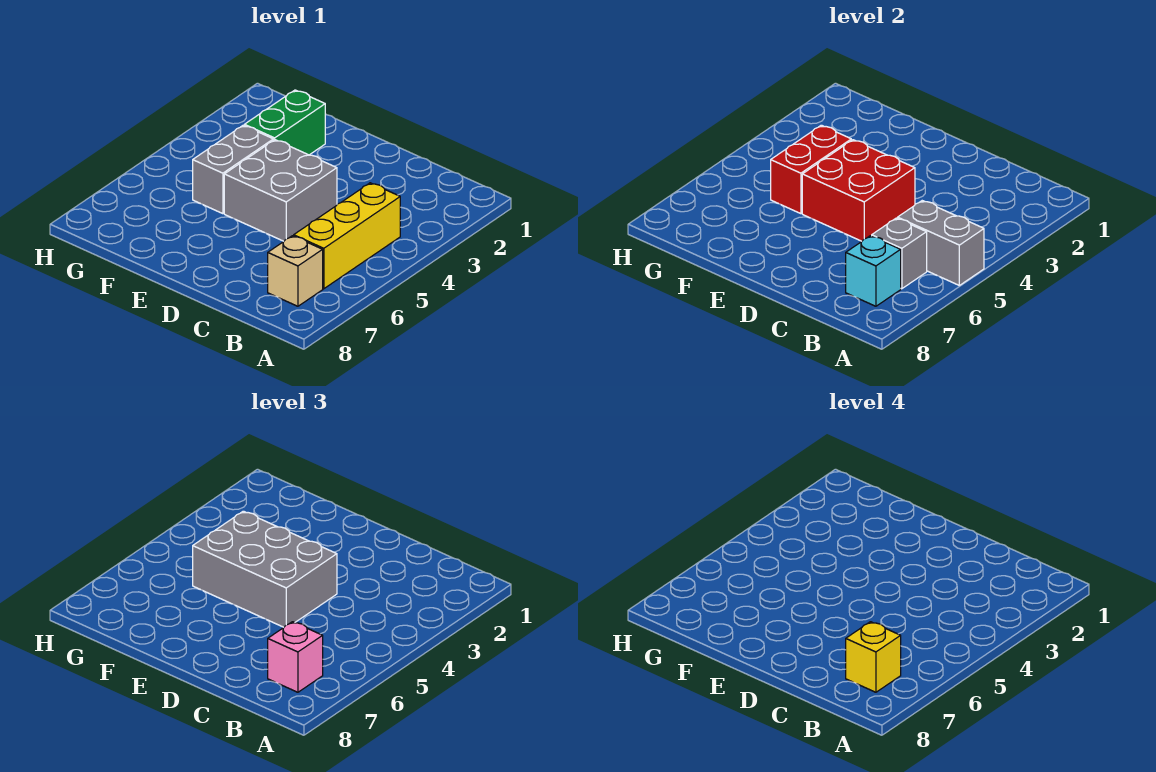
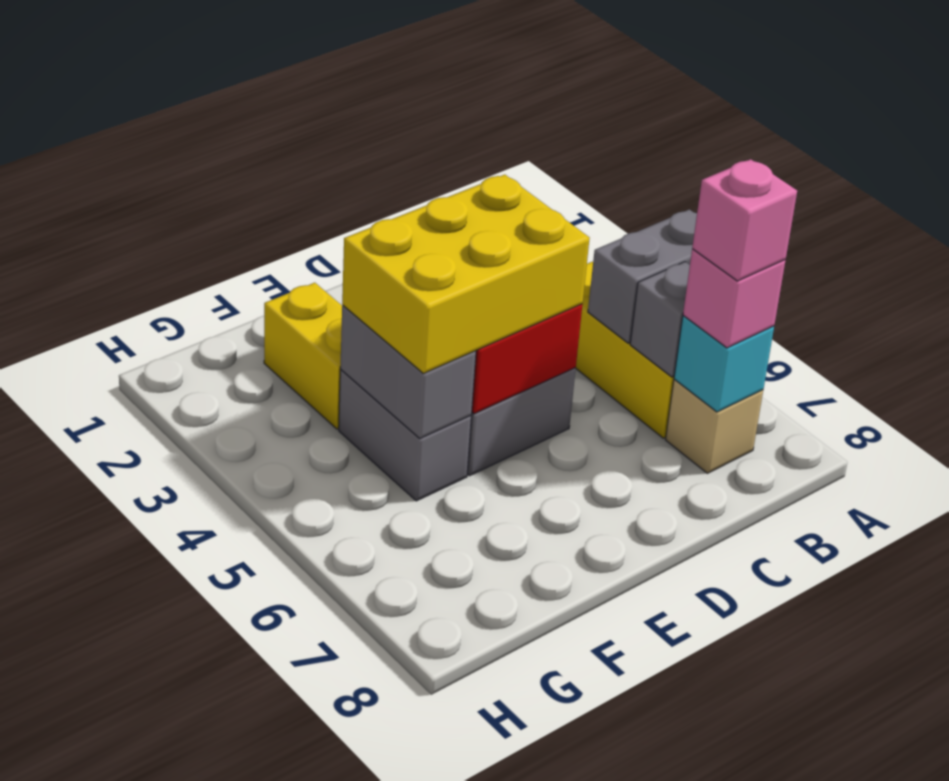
yellow brick B7 level 4 -> pink brick B7 level 4
grey brick D4:F5 level 3 -> yellow brick D4:F5 level 3
green brick F2:F3 level 1 -> yellow brick F2:F3 level 1
red brick F4:F5 level 2 -> grey brick F4:F5 level 2

